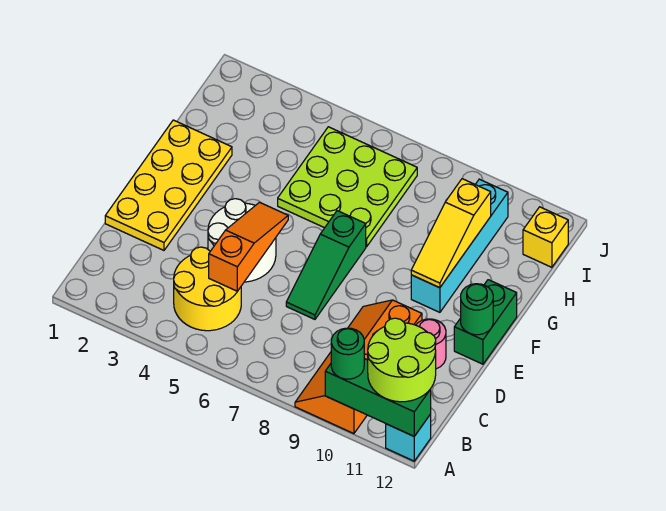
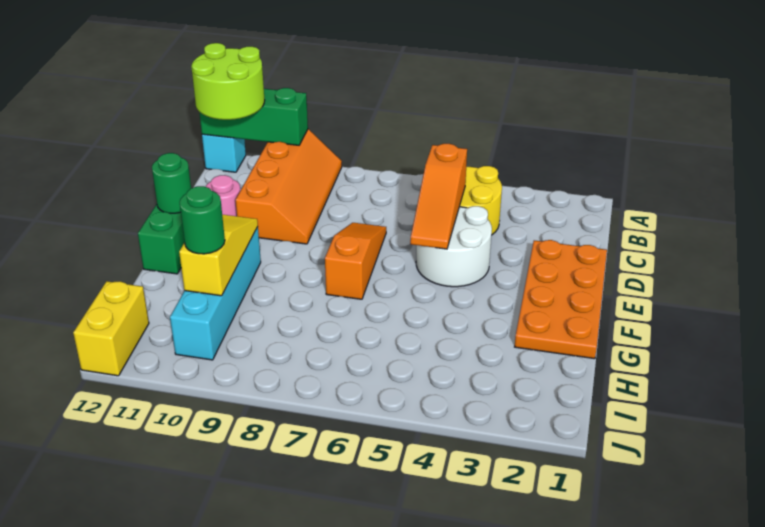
green round brick A10 level 3 -> green round brick H10 level 3
yellow plate D1:G2 level 1 -> orange plate D1:G2 level 1
green slope D7:F7 level 1 top F -> orange slope D7:F7 level 1 top F
lime plate G5:I7 level 1 -> none
yellow brick I12 level 1 -> yellow brick I12:J12 level 1

